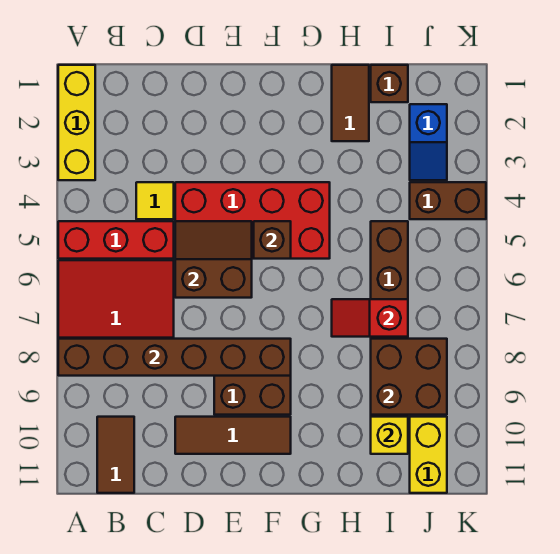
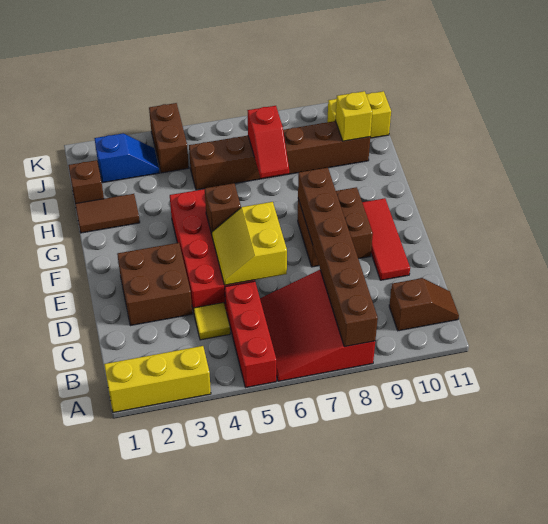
brown tile B10:B11 level 1 -> brown slope B10:B11 level 1 top 10
brown slope D5:E6 level 2 top 6 -> yellow slope D5:E6 level 2 top 6
brown tile D10:F10 level 1 -> red tile D10:F10 level 1
brown brick I8:J9 level 2 -> brown brick D2:E3 level 1

